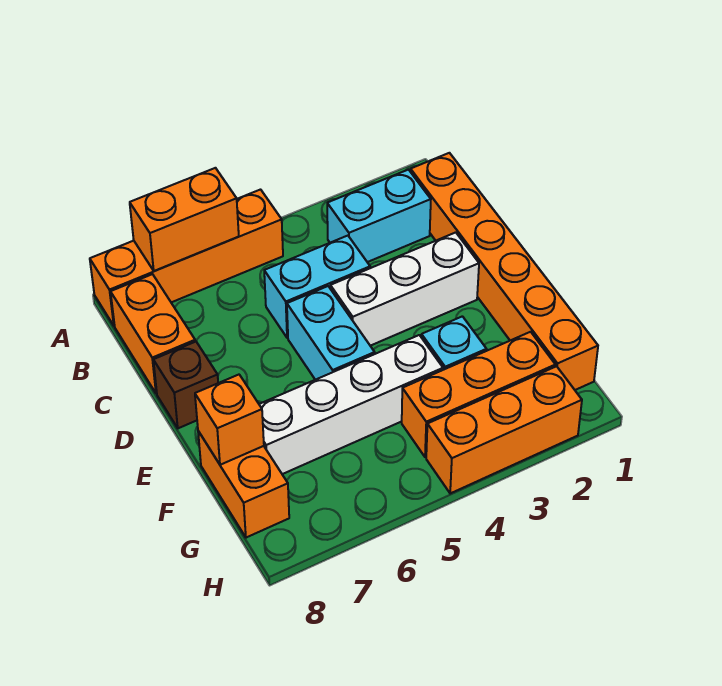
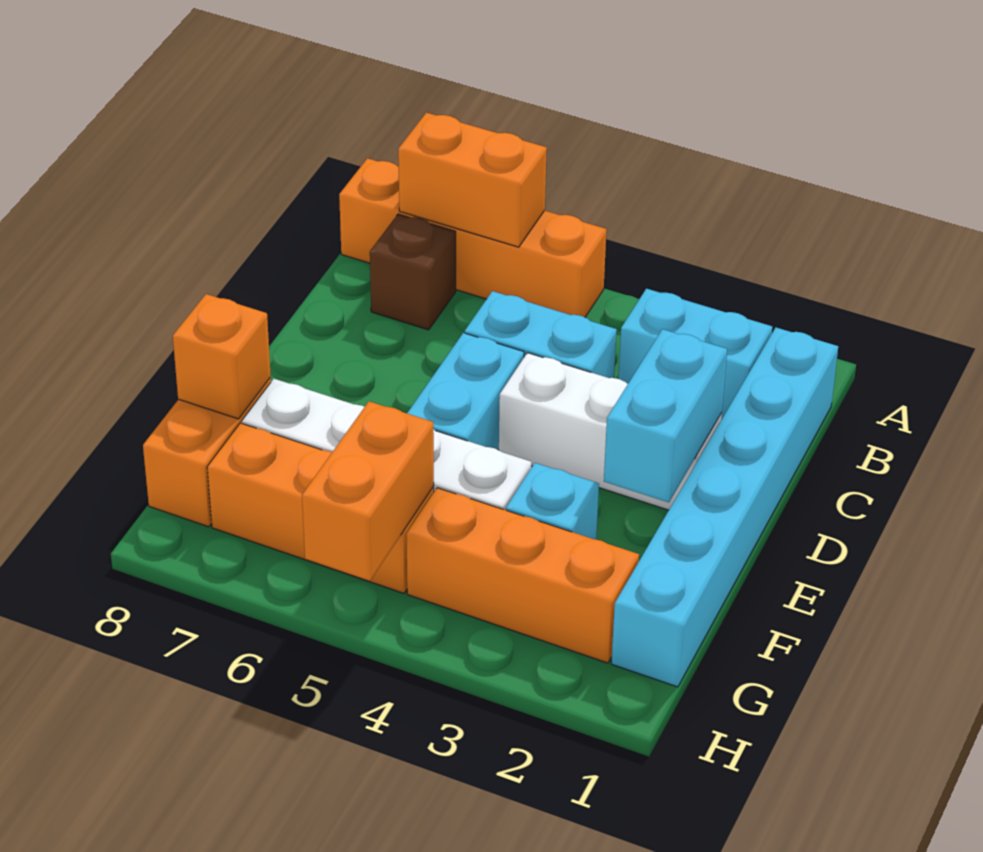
orange brick B1:G1 level 1 -> cyan brick B1:G1 level 1
orange brick B8:C8 level 1 -> orange brick G5:H5 level 2
none -> cyan brick D2:E2 level 2
brown brick D8 level 1 -> brown brick B7 level 1
orange brick H2:H4 level 1 -> orange brick G5:G7 level 1

